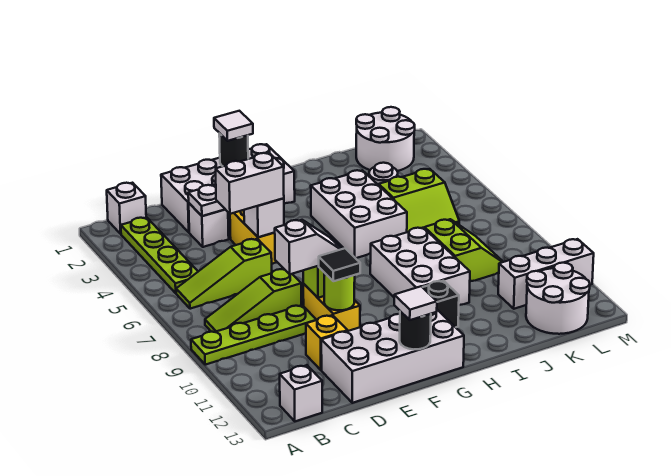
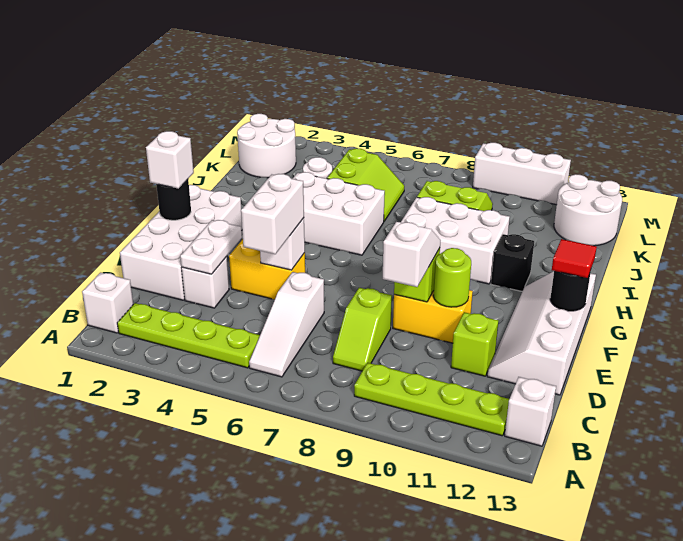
lime plate A9:D9 level 1 -> lime plate B9:B12 level 1
lime slope B6:D6 level 1 top D -> white slope B6:D6 level 1 top D
lime slope B8:D8 level 1 top D -> lime slope C8:D8 level 1 top D
yellow brick D11 level 1 -> lime brick D11 level 1
white brick D12:G13 level 1 -> white slope D12:G13 level 1 top 13
black tile E10 level 3 -> none
white tile F1 level 3 -> white brick F1 level 3
white tile F13 level 3 -> red tile F13 level 3
white brick K11:M11 level 1 -> white brick M9:M11 level 1

